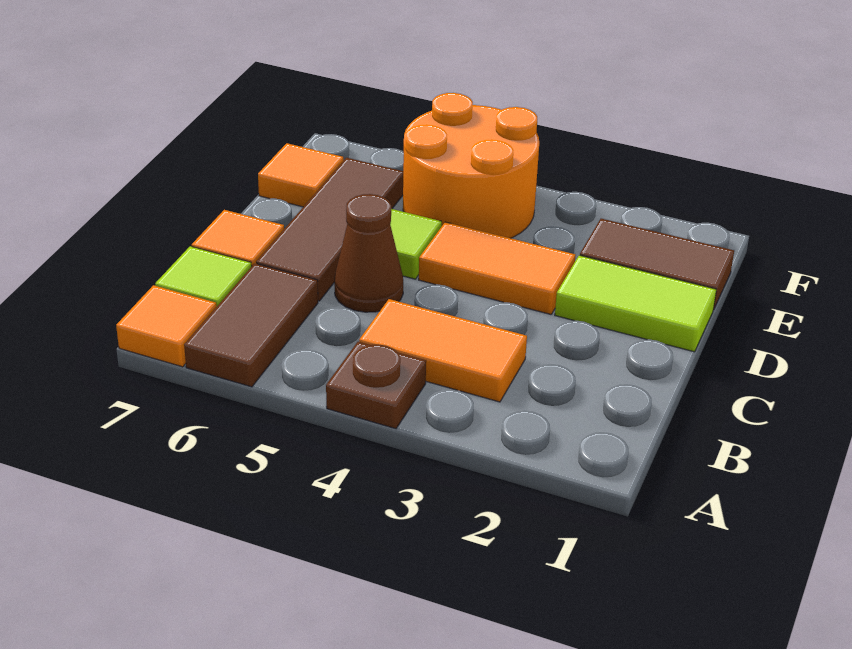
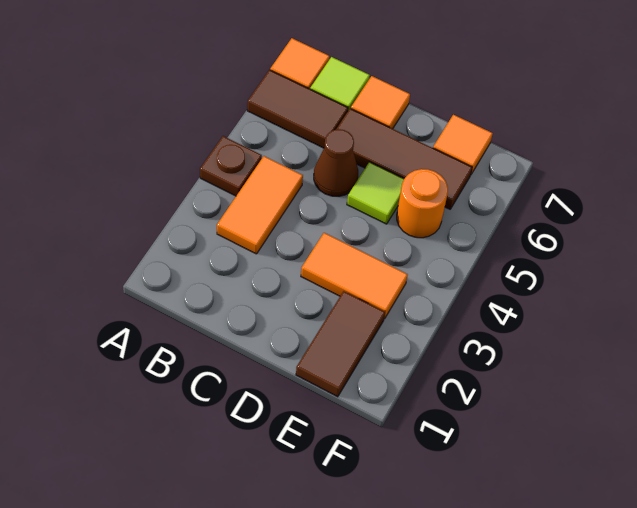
lime tile D1:D2 level 1 -> none
orange tile D3:D4 level 1 -> orange tile D3:E3 level 1
orange round brick E4:F5 level 1 -> orange round brick E5 level 1

